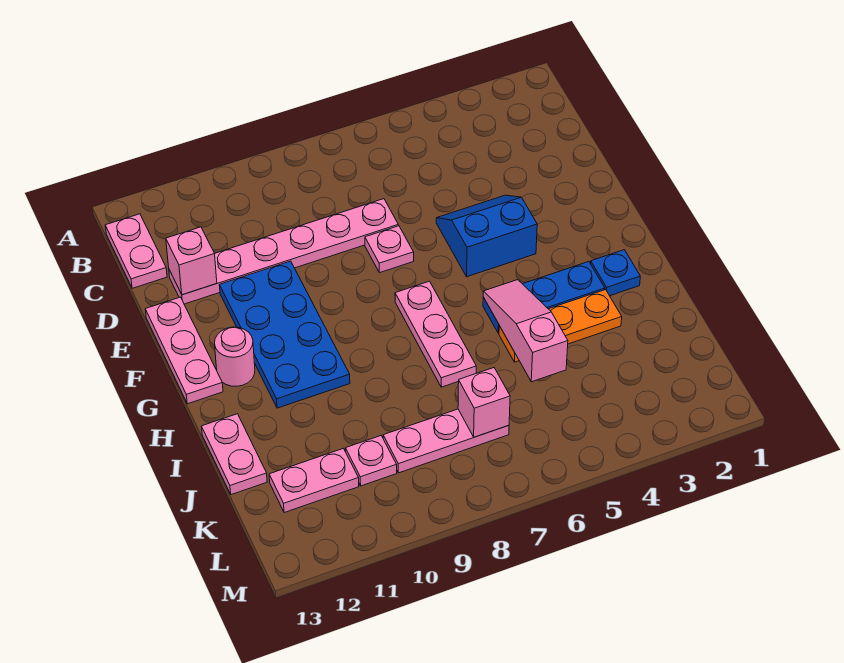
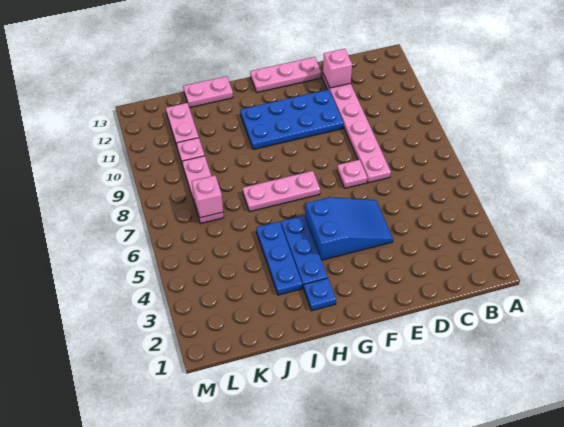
pink plate B13:C13 level 1 -> none
blue slope E4:F5 level 1 top F -> blue slope E4:G5 level 1 top G
pink round brick G12 level 1 -> none
pink slope H5:J5 level 2 top J -> none
orange plate I3:I5 level 1 -> blue plate I3:I5 level 1

